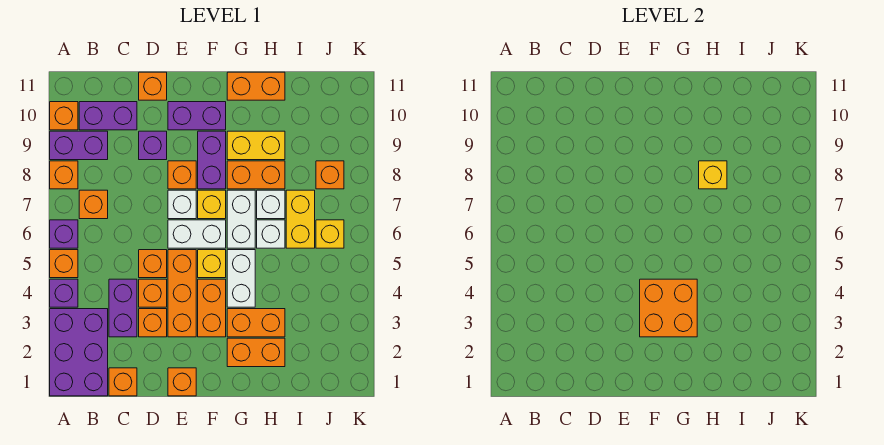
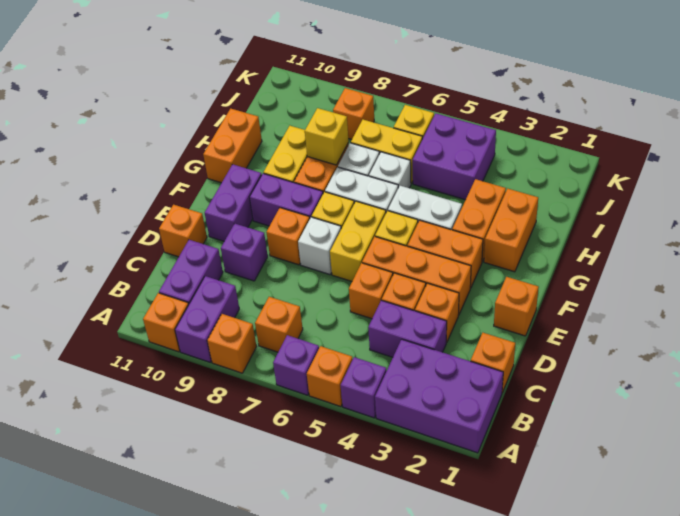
white brick E6:F6 level 1 -> yellow brick E6:F6 level 1
orange brick F3:G4 level 2 -> none
none -> purple brick I4:J5 level 1

